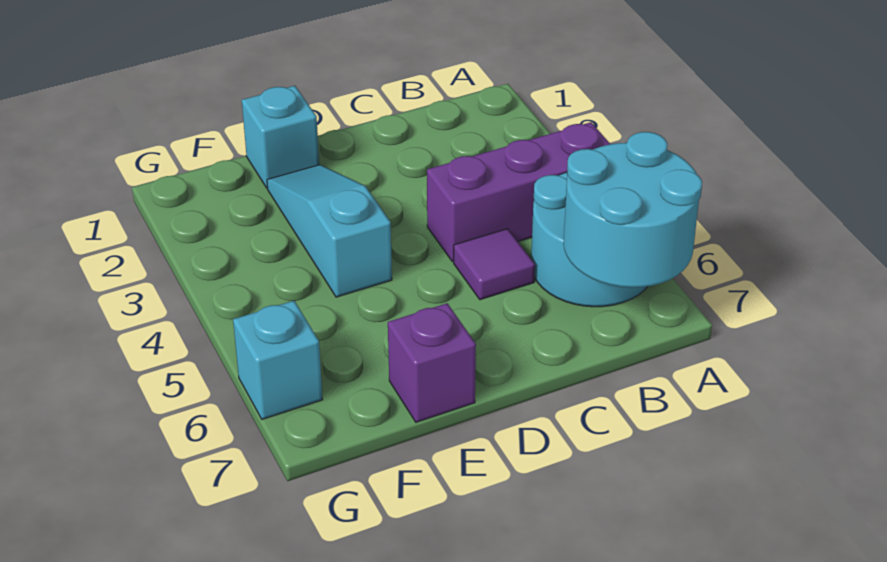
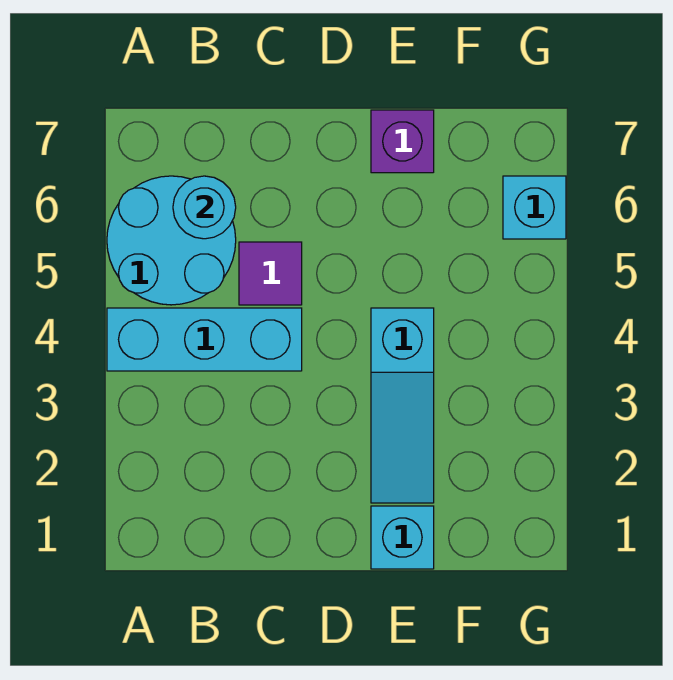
purple brick A4:C4 level 1 -> cyan brick A4:C4 level 1
cyan round brick A6:B7 level 2 -> cyan round brick B6 level 2

